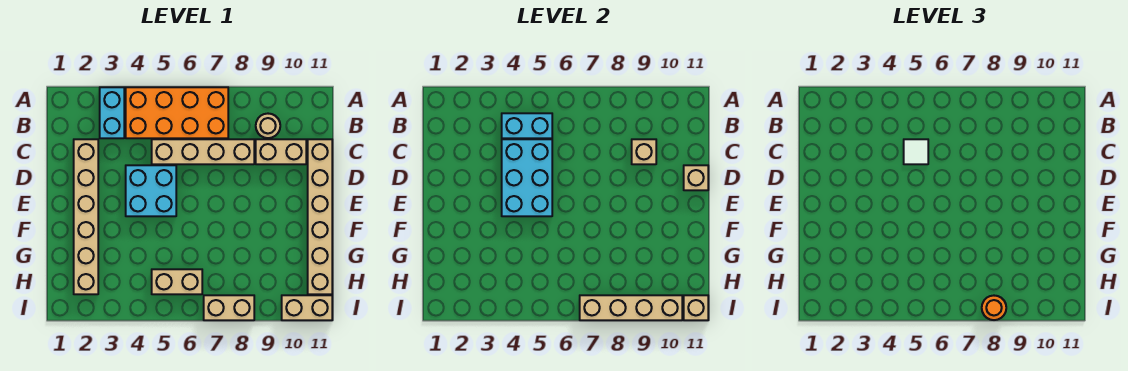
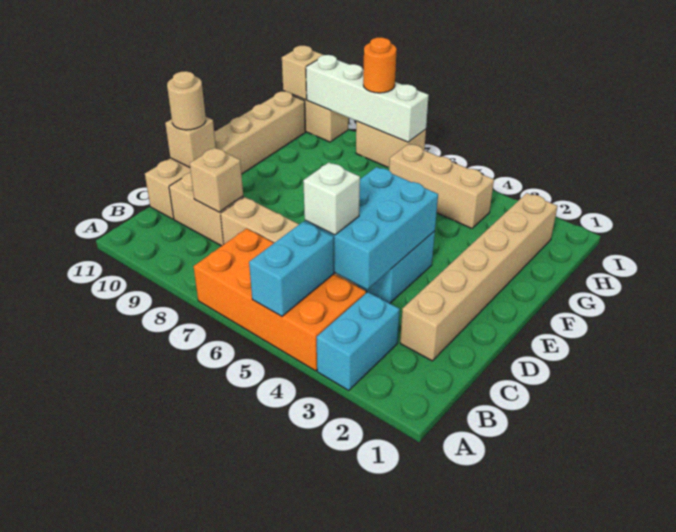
cyan brick B4:B5 level 2 -> cyan brick A5:B5 level 2
tan round brick B9 level 1 -> tan round brick D11 level 3
white tile C5 level 3 -> white brick C5 level 3
tan brick H5:H6 level 1 -> tan brick H4:H6 level 1
tan brick I7:I10 level 2 -> white brick I7:I10 level 2

